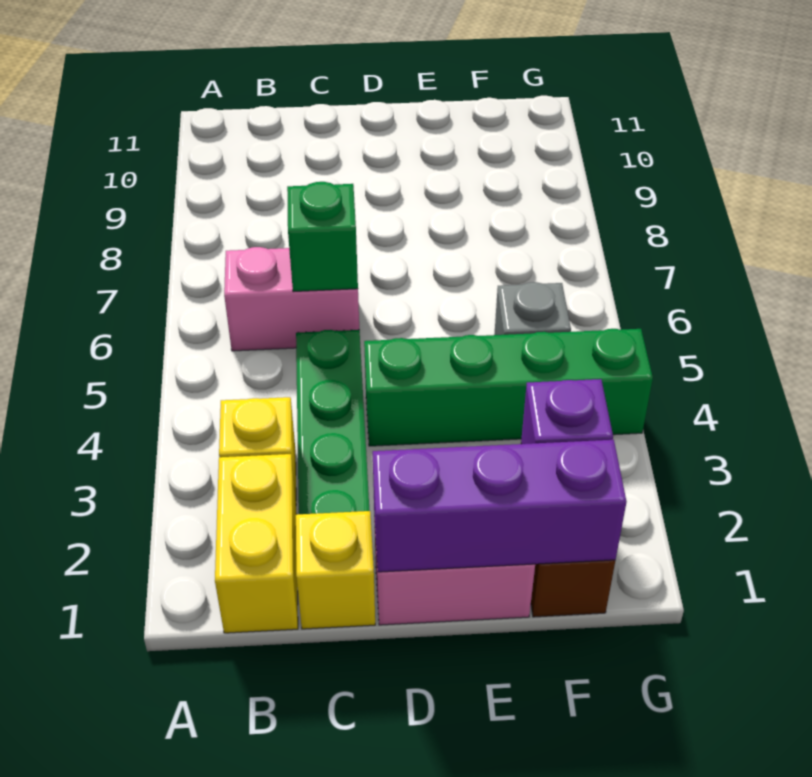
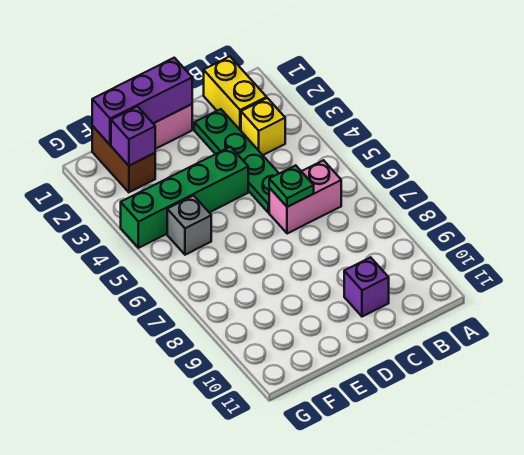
yellow brick C1 level 1 -> none
green brick C6 level 2 -> green plate C6 level 2
none -> purple brick C10 level 1

